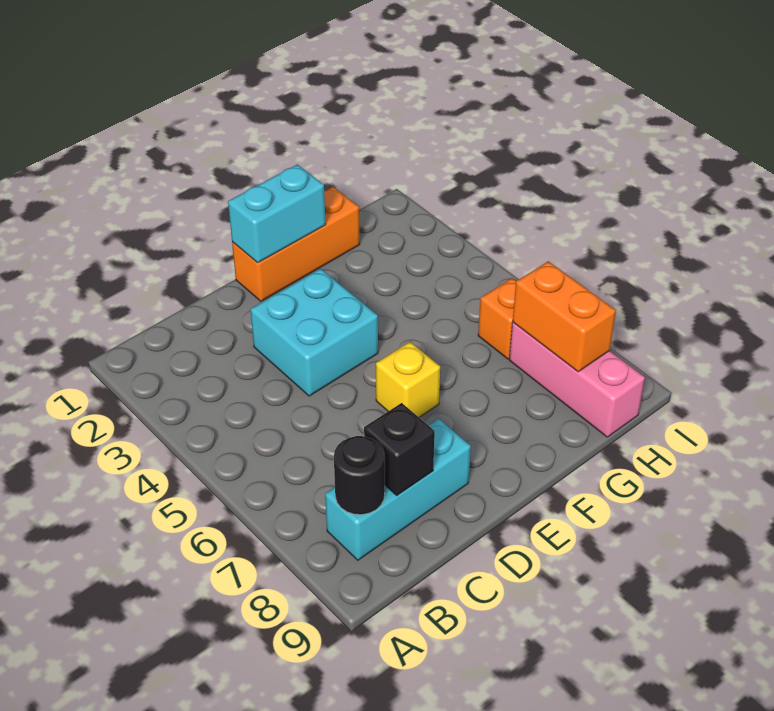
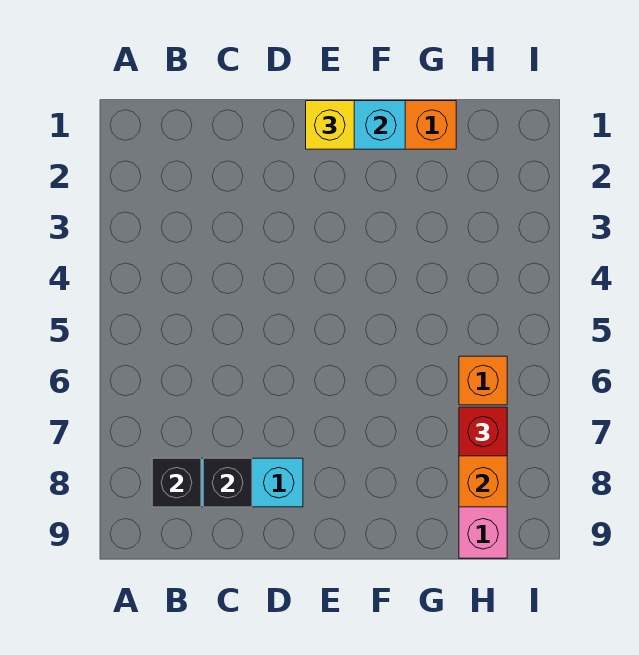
black round brick B8 level 2 -> black brick B8 level 2
cyan brick D3:E4 level 1 -> none
yellow brick E6 level 1 -> yellow brick E1 level 3
none -> red brick H7 level 3

